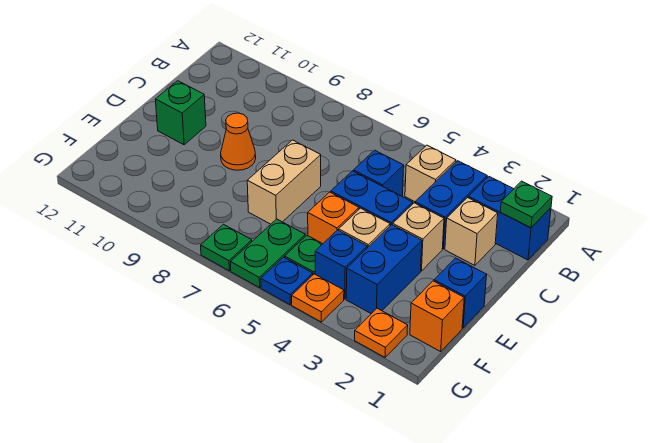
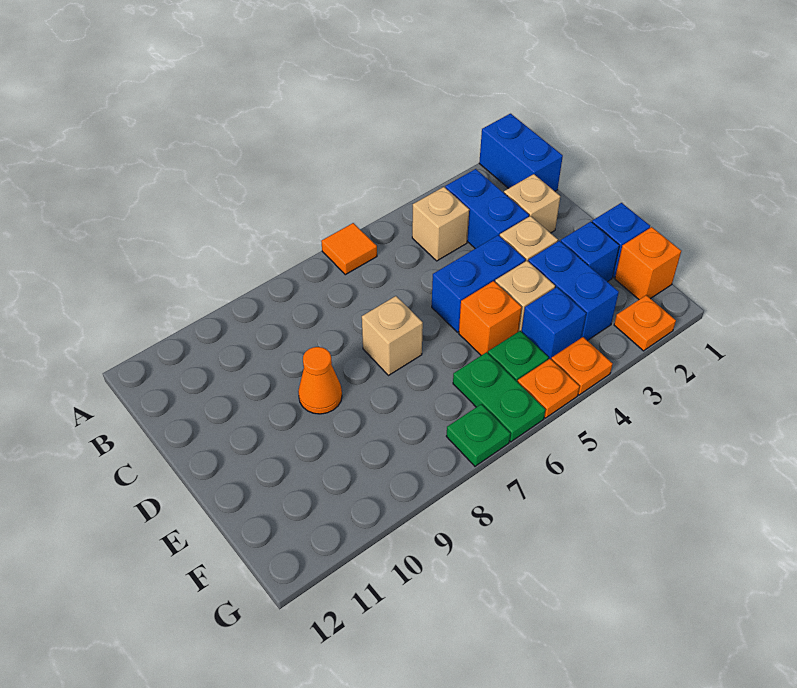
none -> orange tile A6 level 1
blue brick B1:B2 level 1 -> blue brick A1:B1 level 1
green plate B1 level 2 -> none
blue brick C5 level 1 -> blue brick E2 level 1
tan brick D7:E7 level 1 -> tan brick D7 level 1
green brick D11 level 1 -> none
blue plate G5 level 1 -> orange plate G5 level 1

